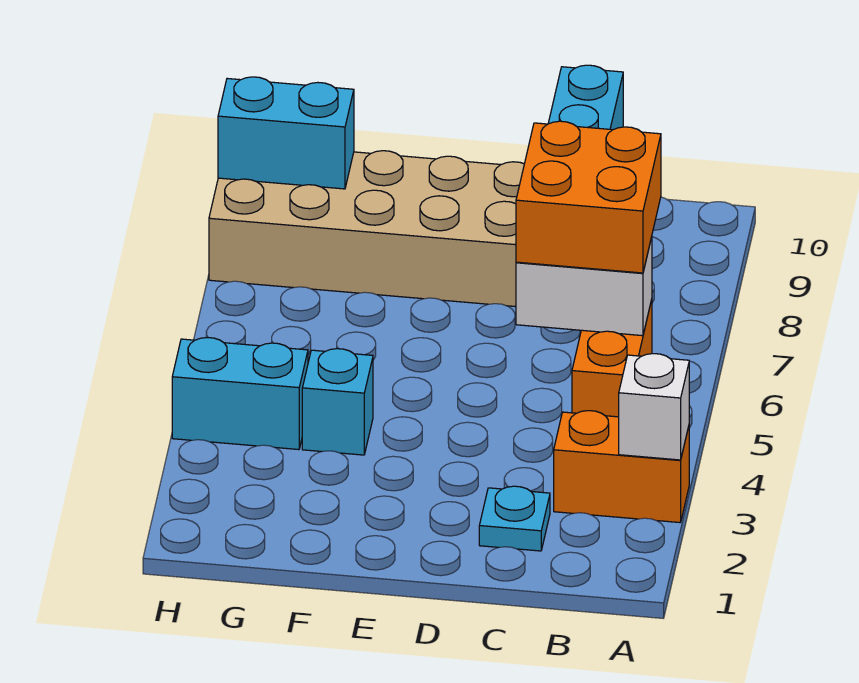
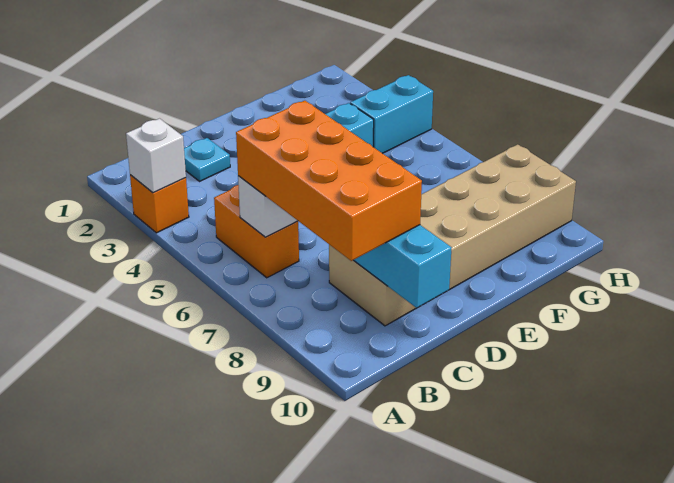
orange brick A3:B3 level 1 -> orange brick A3 level 1
orange brick B6:C7 level 3 -> orange brick B6:C9 level 3
cyan brick G9:H9 level 2 -> none

